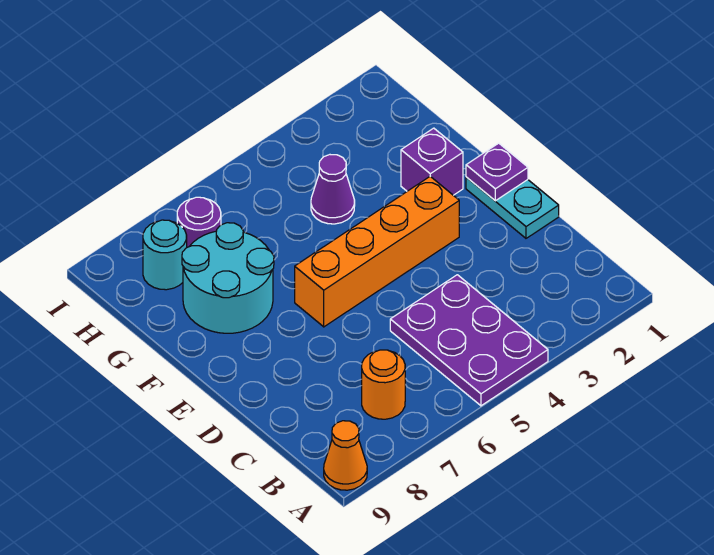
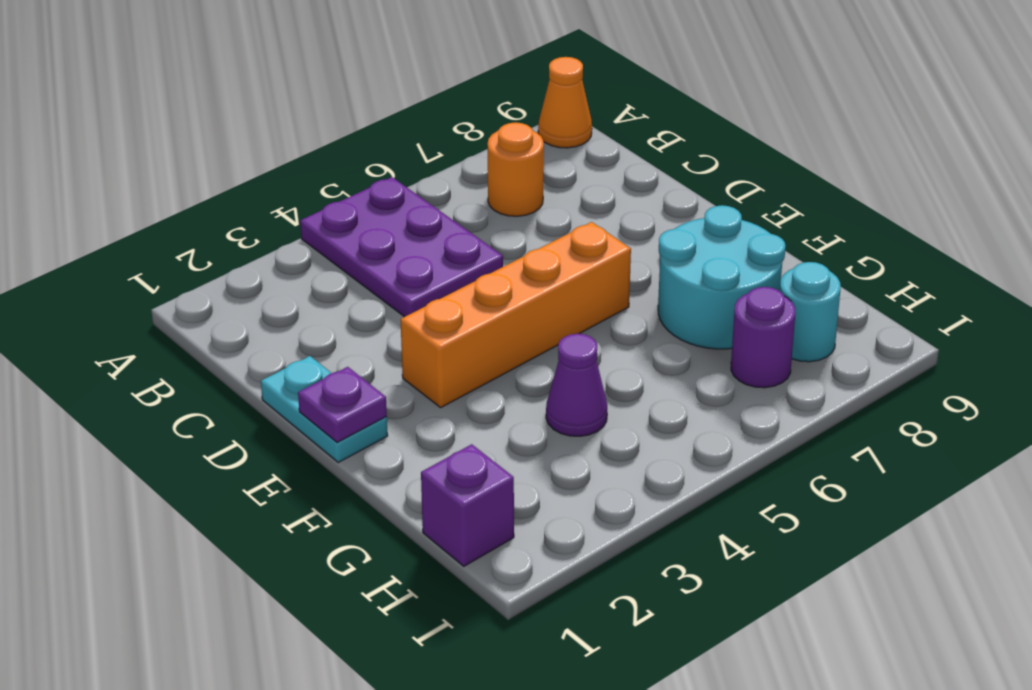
purple brick F2 level 1 -> purple brick H1 level 1

